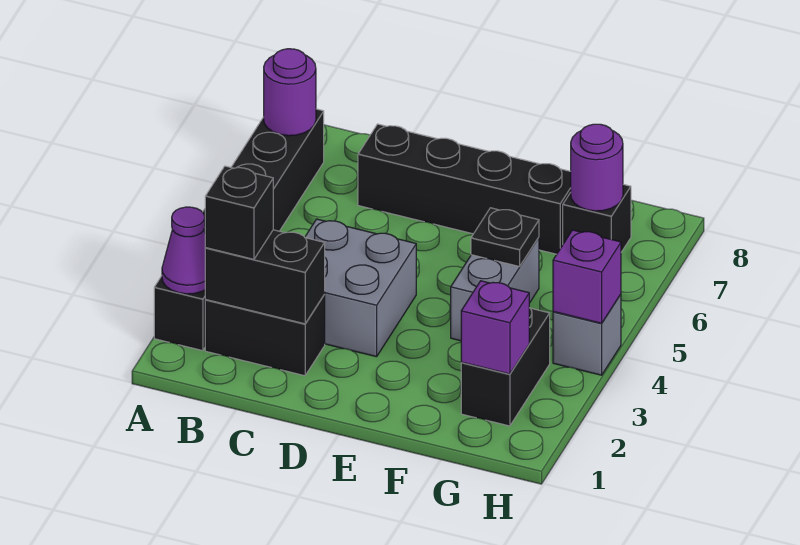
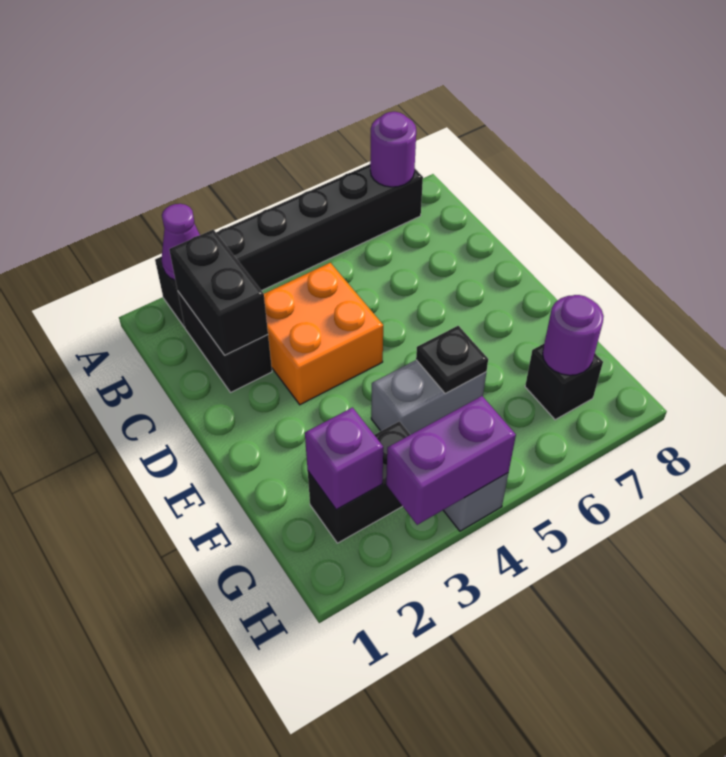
black brick B2 level 3 -> none
grey brick C3:D4 level 1 -> orange brick C3:D4 level 1
black brick C7:F7 level 1 -> none
purple brick H4 level 2 -> purple brick H3:H4 level 2

